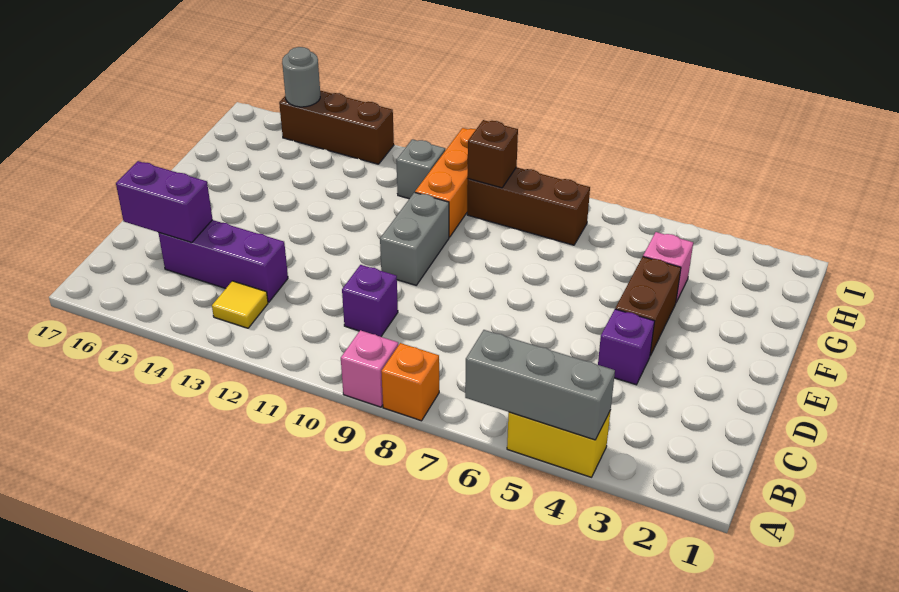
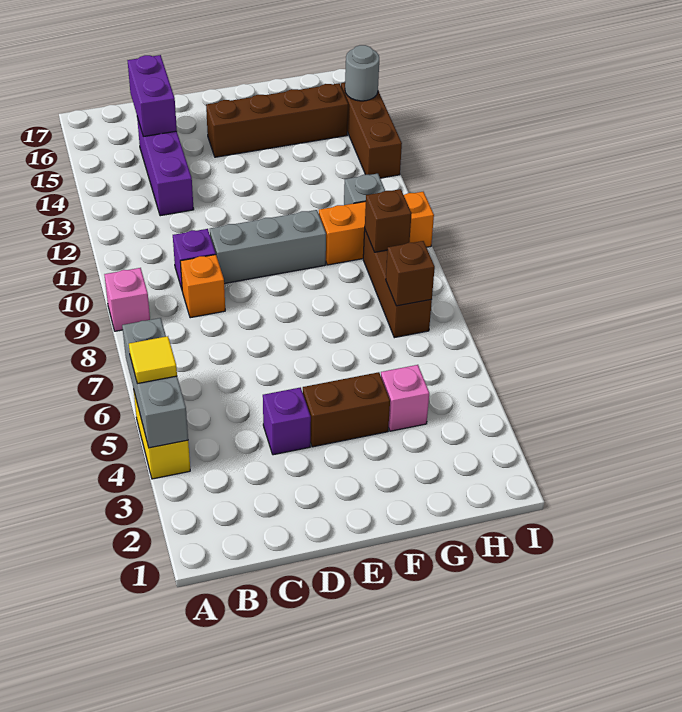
orange brick A8 level 1 -> orange brick C9 level 1
yellow tile B13 level 1 -> yellow tile A5 level 3
grey brick E10:F10 level 1 -> grey brick D10:F10 level 1
none -> brown brick E15:H15 level 1
none -> brown brick H7 level 2

